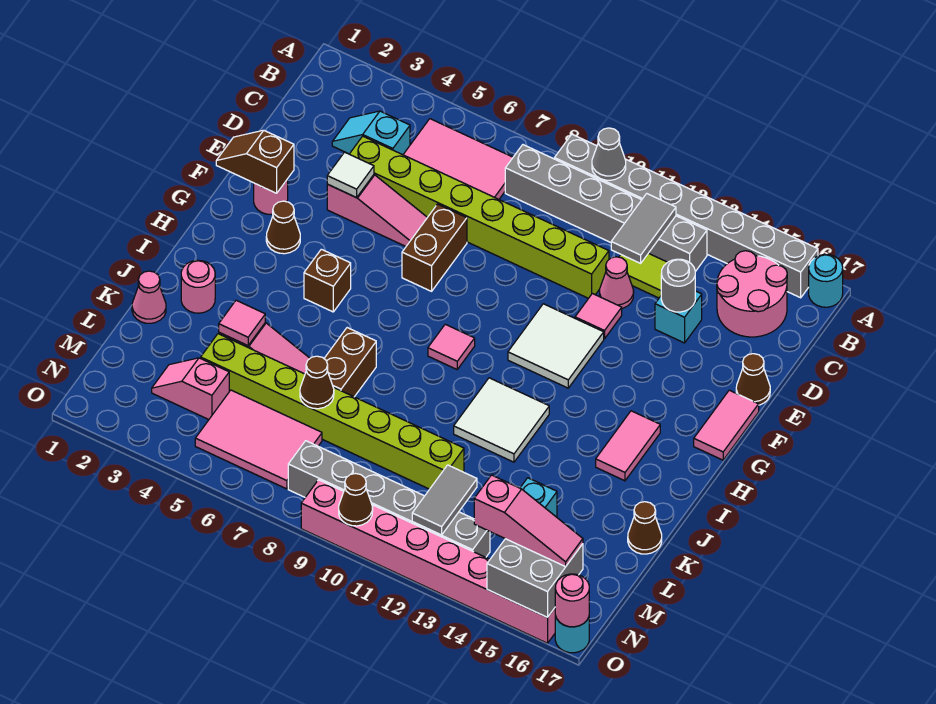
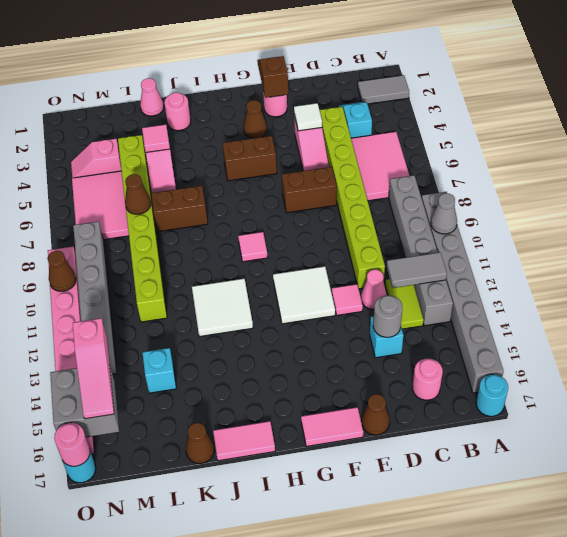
pink round brick B15:C16 level 1 -> pink round brick C16 level 1
brown brick H5 level 1 -> brown brick G5:H5 level 1
pink tile H15:I15 level 1 -> pink tile I17:J17 level 1
pink slope M3:M4 level 1 top 4 -> pink slope M4:N4 level 1 top M
grey tile M12:N12 level 2 -> grey tile A2:B2 level 1

